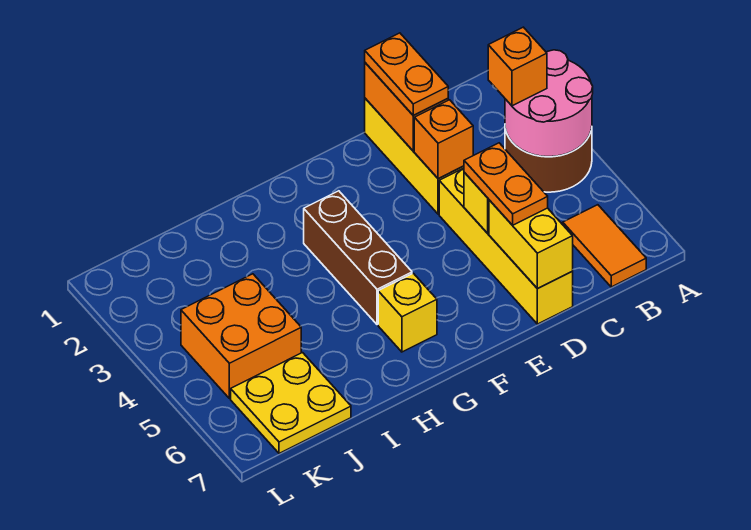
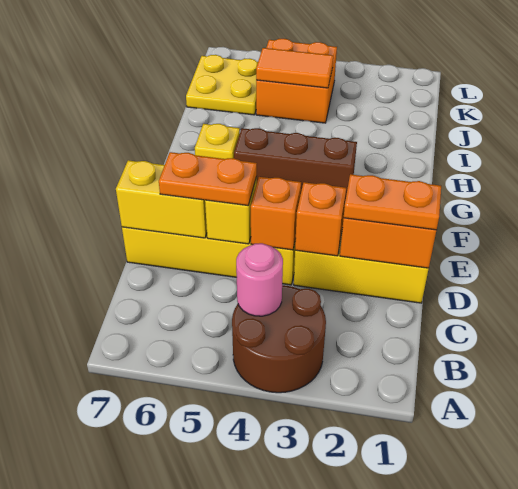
pink round brick A3:B4 level 2 -> pink round brick B4 level 2
orange brick B3 level 3 -> orange brick D4 level 2
orange tile B6:B7 level 1 -> orange tile J4:J5 level 2

